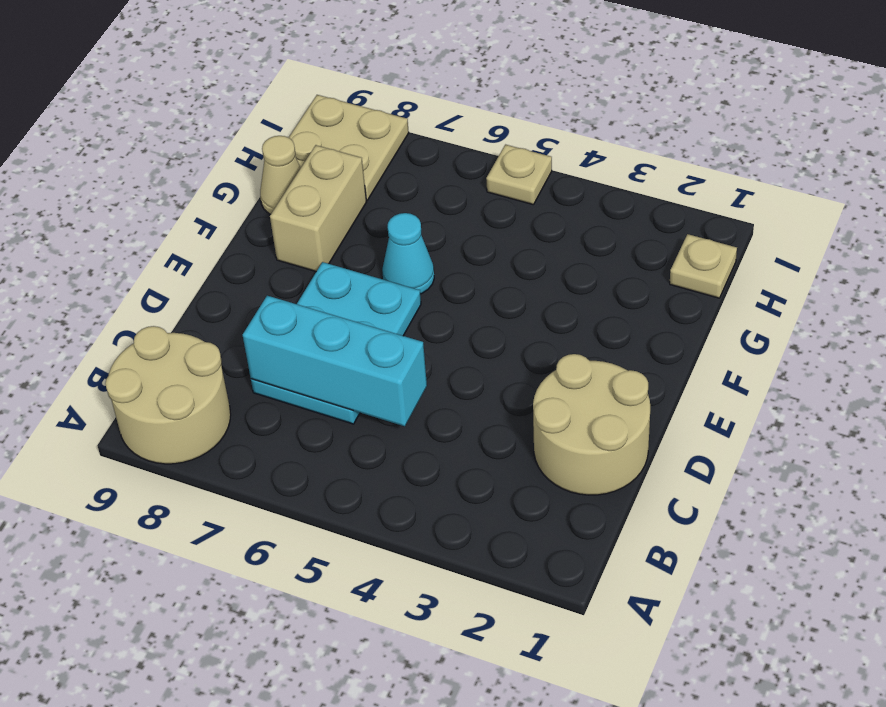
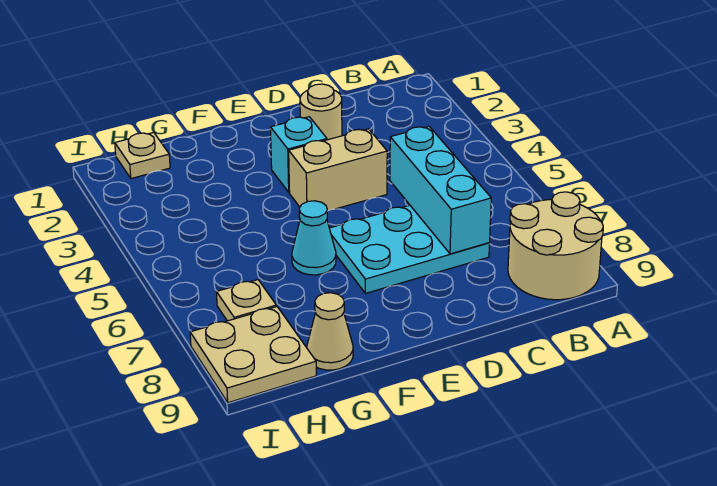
tan round brick C1:D2 level 1 -> tan round brick D2 level 1
none -> cyan brick E3 level 1
tan brick F8:G8 level 1 -> tan brick D4:E4 level 1
tan plate I5 level 1 -> tan plate H7 level 1

